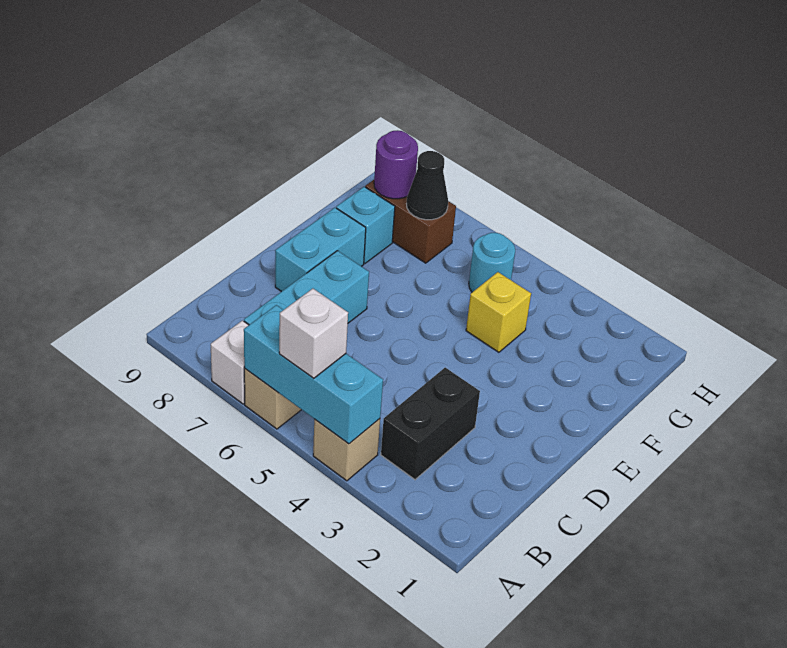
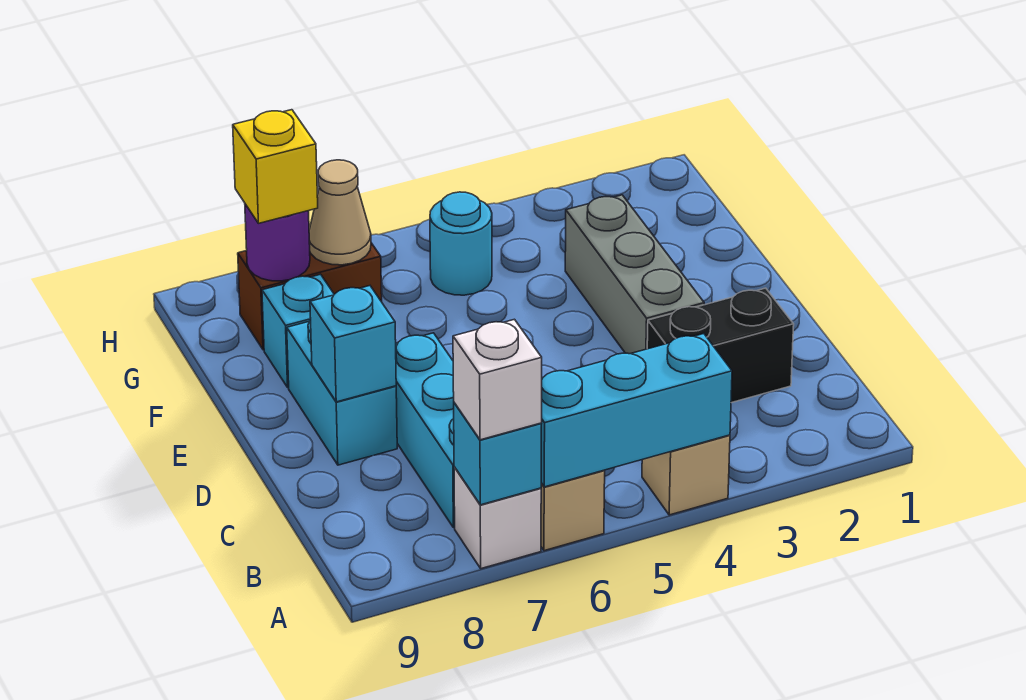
white brick A5 level 3 -> white brick A7 level 3
none -> cyan brick A7 level 2
black brick B3:C3 level 1 -> black brick C2:C3 level 1
none -> grey brick D3:F3 level 1
none -> cyan brick D8 level 2
yellow brick F4 level 1 -> yellow brick G8 level 3
black cone G7 level 2 -> tan cone G7 level 2

